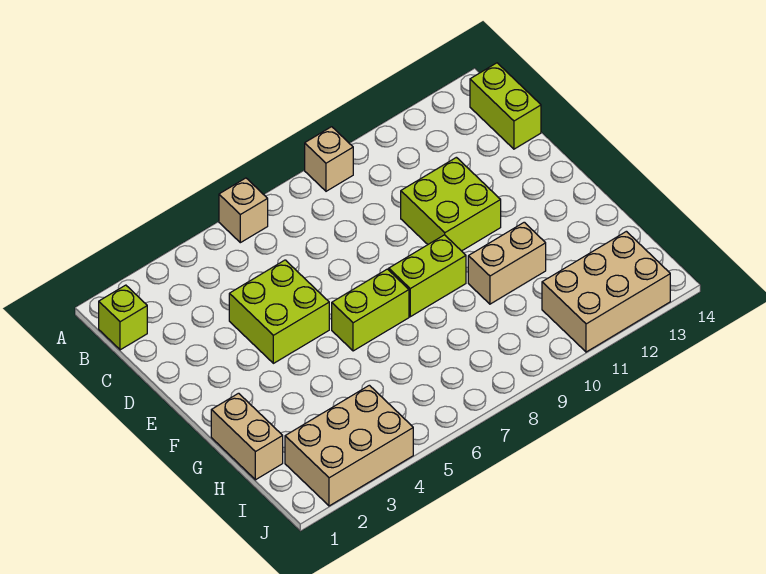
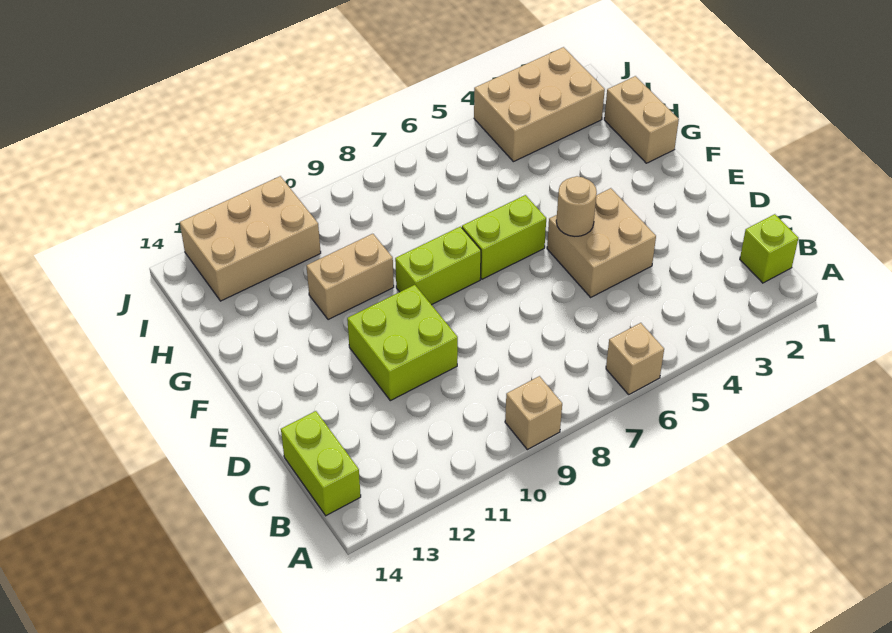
lime brick D4:E5 level 1 -> tan brick D4:E5 level 1
none -> tan round brick E5 level 2

